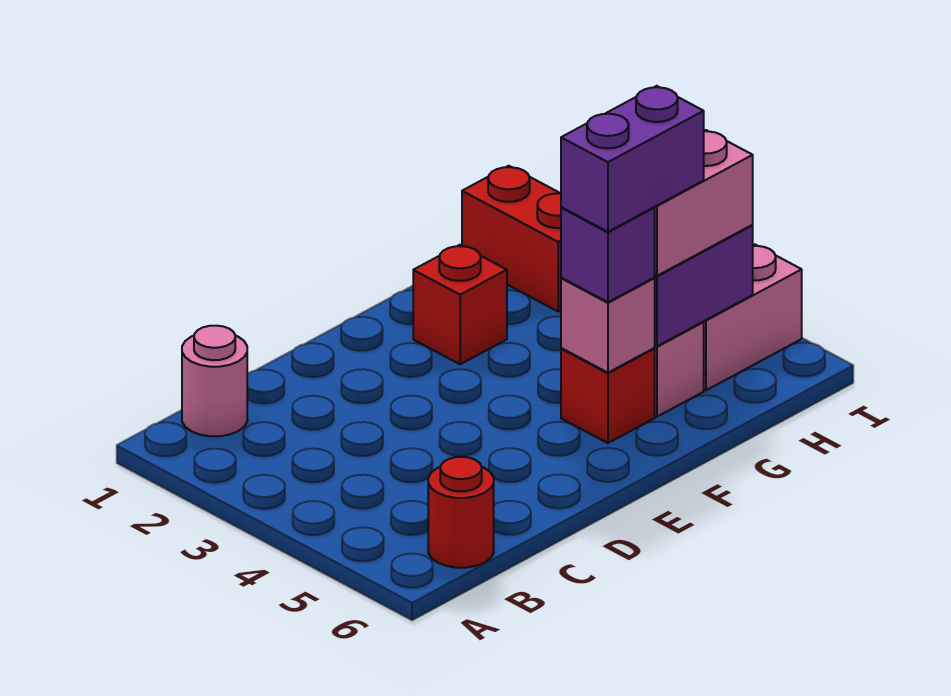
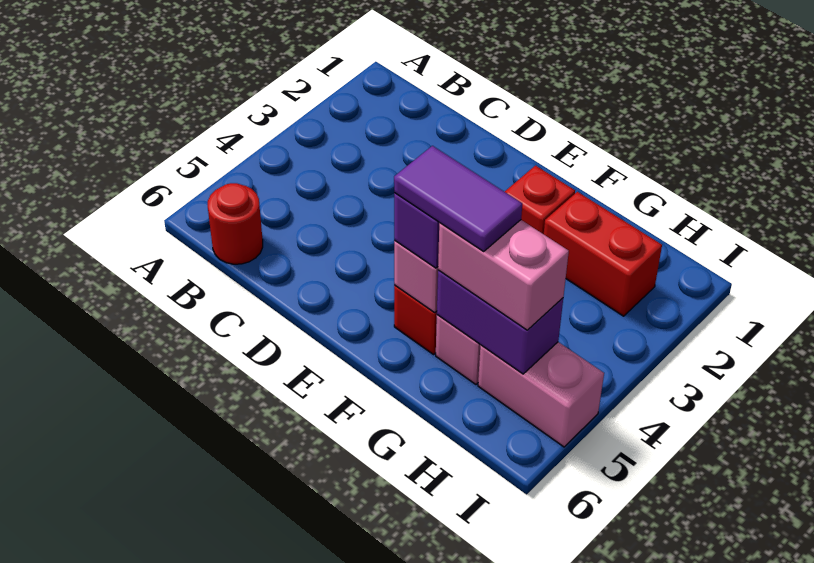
pink round brick B1 level 1 -> none
purple brick F5:G5 level 4 -> purple tile F5:G5 level 4
red brick H1:H2 level 1 -> red brick G2:H2 level 1

